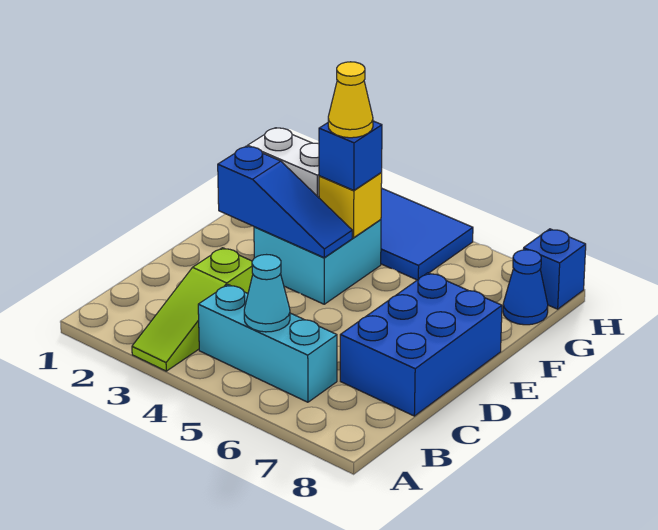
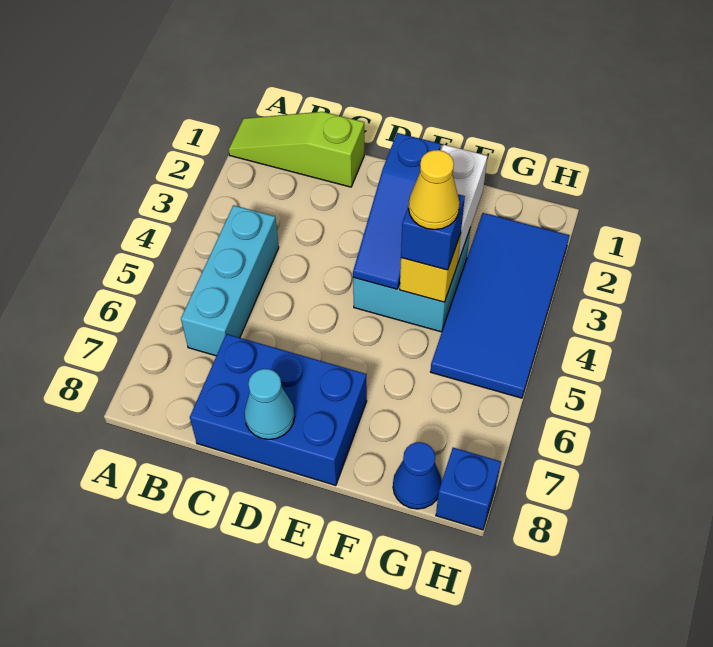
lime slope A3:C3 level 1 top C -> lime slope A1:C1 level 1 top C
cyan cone B5 level 2 -> cyan cone D8 level 2

